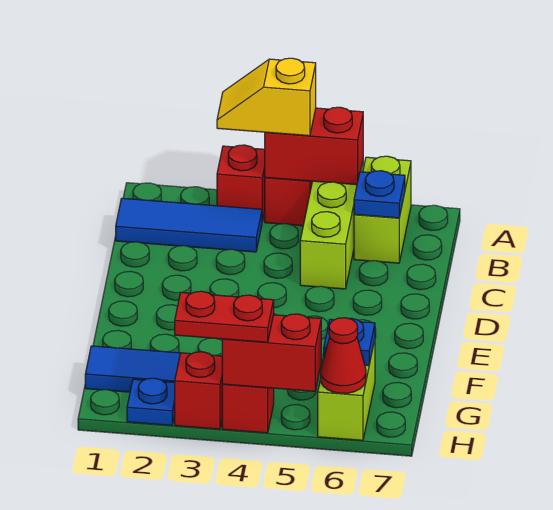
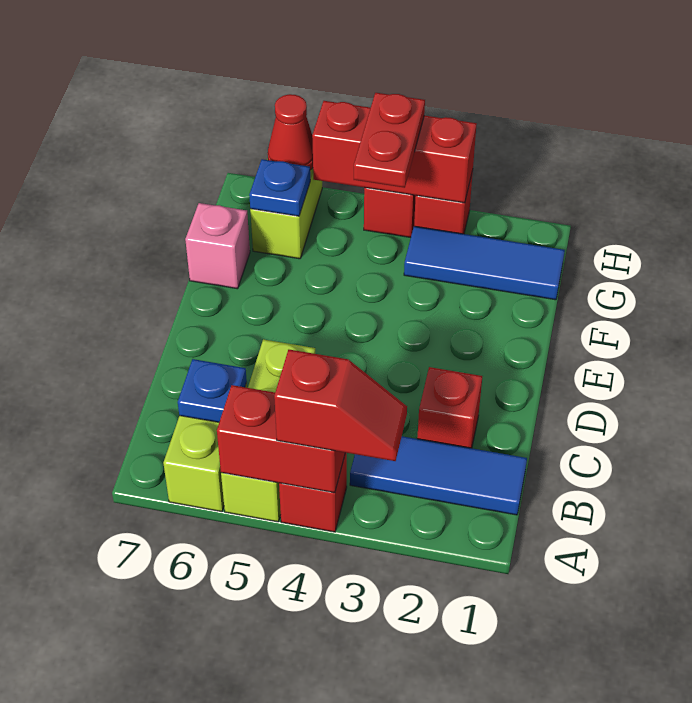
red brick A3 level 1 -> red brick C2 level 1
yellow slope A3:A4 level 3 top 4 -> red slope A3:A4 level 3 top 4
none -> pink brick F7 level 1
blue plate H2 level 1 -> none
red plate H3:H4 level 3 -> red plate G4:H4 level 3
red brick H4:H5 level 2 -> red brick H3:H5 level 2

